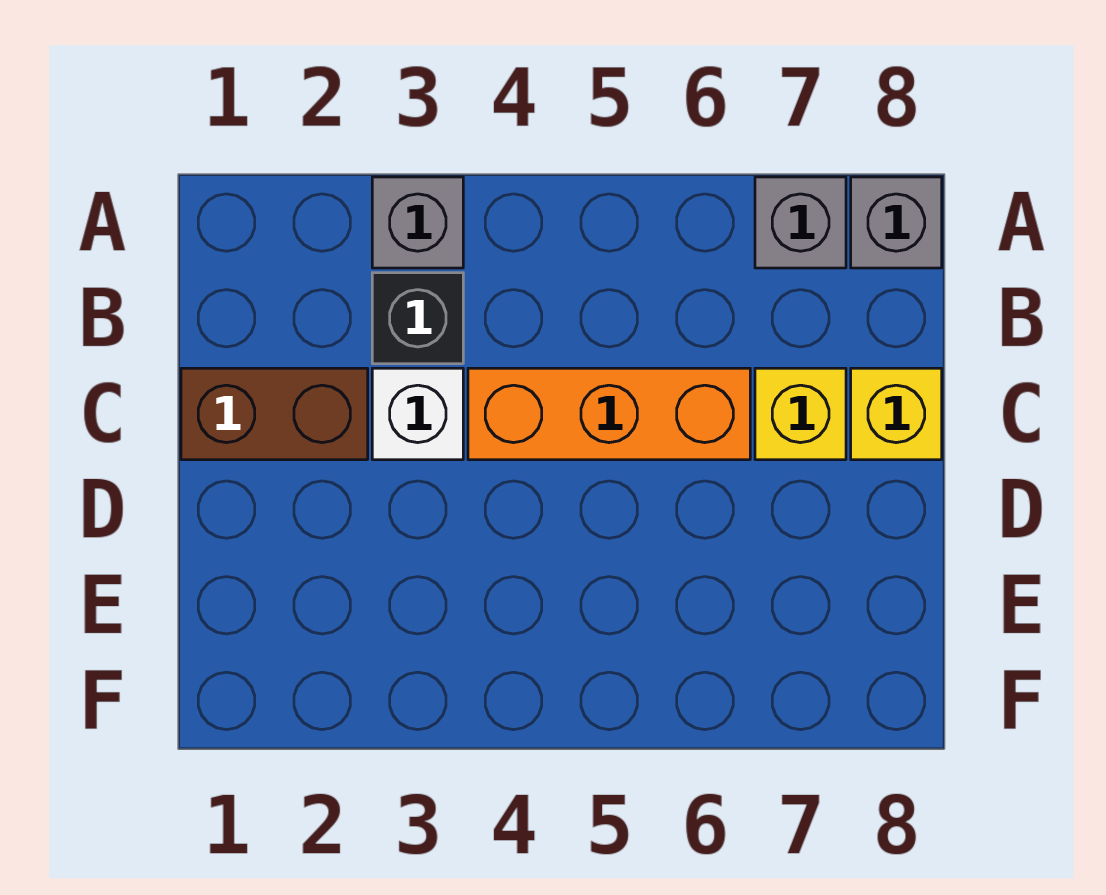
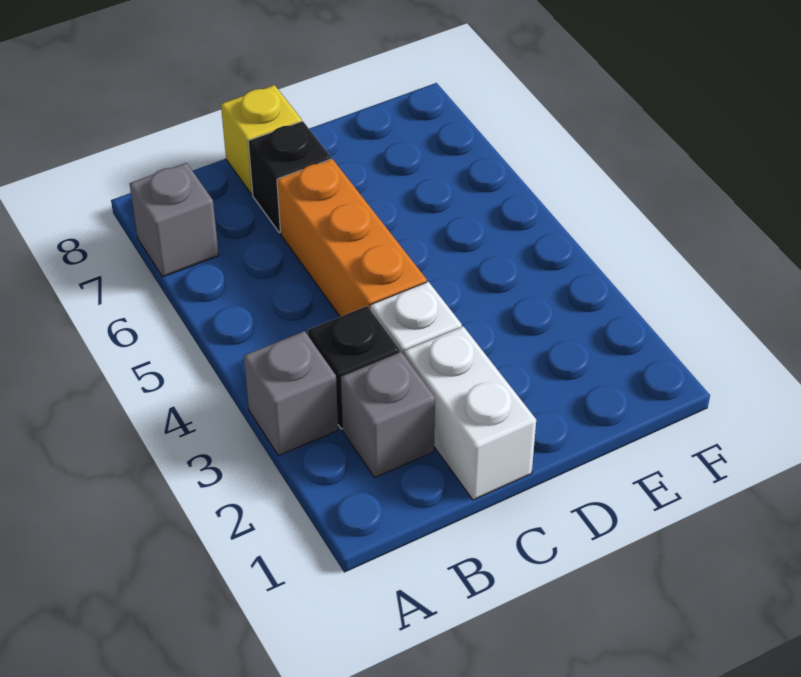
grey brick A8 level 1 -> grey brick B2 level 1
brown brick C1:C2 level 1 -> white brick C1:C2 level 1
yellow brick C7 level 1 -> black brick C7 level 1

